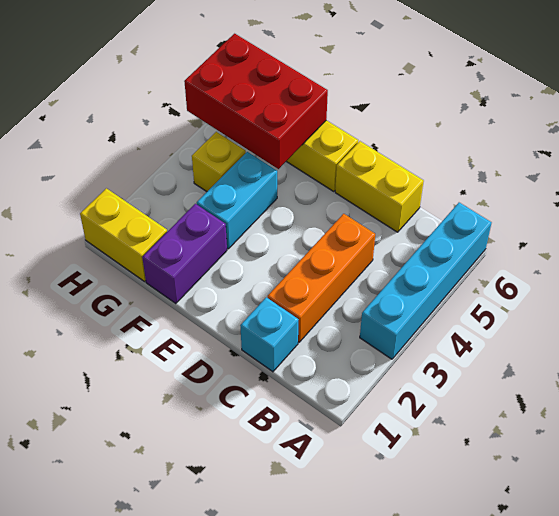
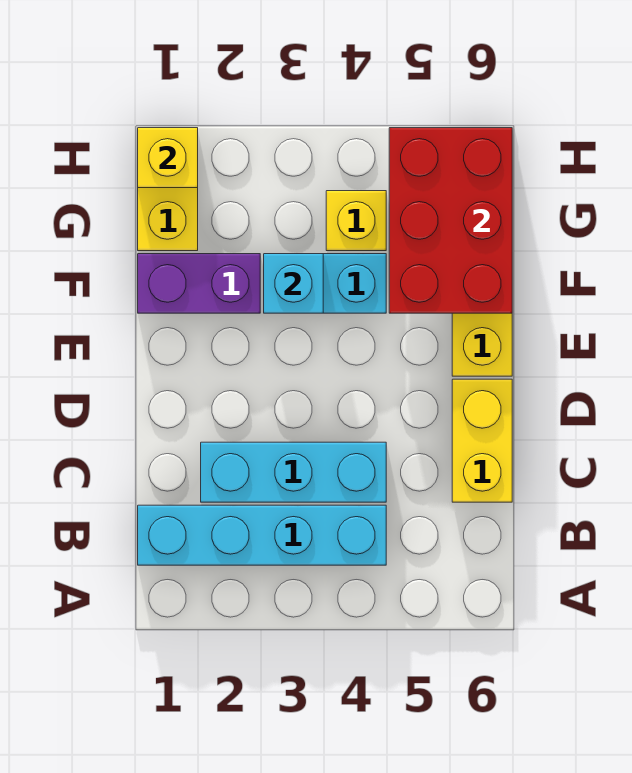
cyan brick A3:A6 level 1 -> cyan brick B1:B4 level 1
cyan brick C1 level 1 -> cyan brick F3 level 2
orange brick C2:C4 level 1 -> cyan brick C2:C4 level 1
none -> yellow brick H1 level 2

